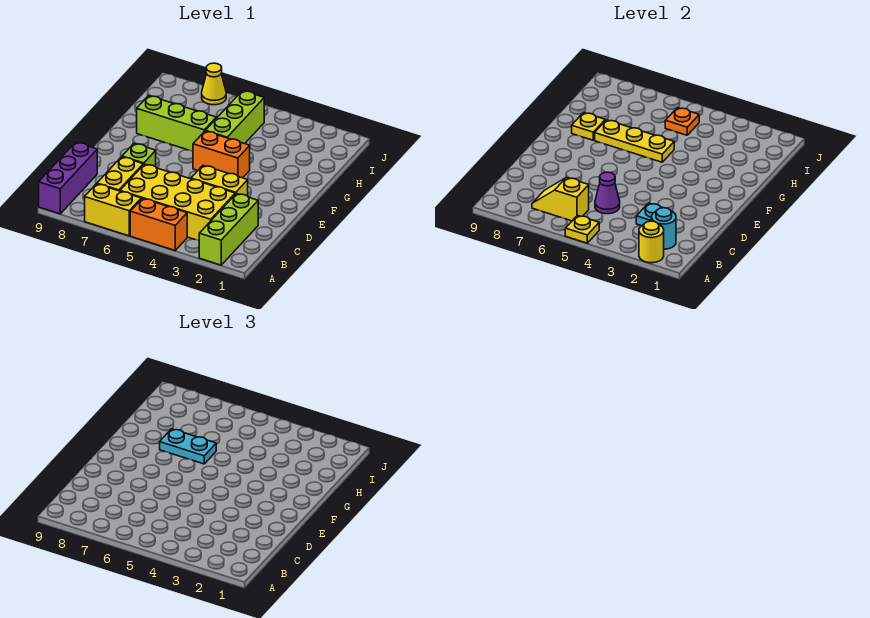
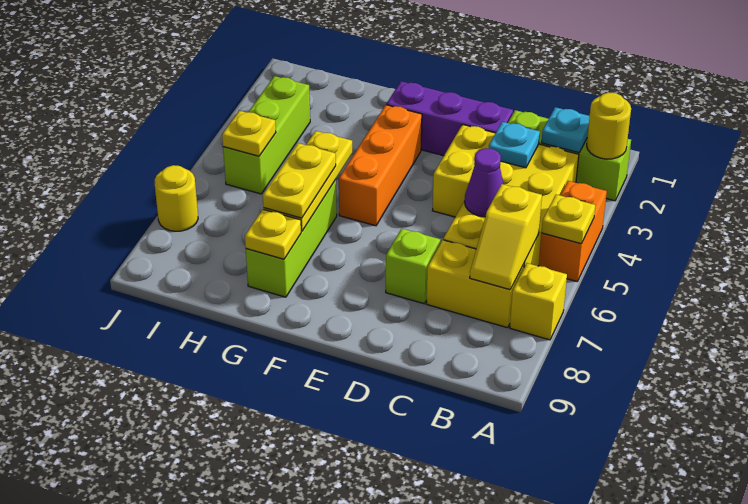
yellow brick A6:A7 level 1 -> yellow brick A7 level 1
purple brick A9:C9 level 1 -> purple brick D2:F2 level 1
cyan round brick B2 level 2 -> cyan plate B2 level 2
orange brick F4:F5 level 1 -> orange brick F3:F5 level 1
lime brick G5:I5 level 1 -> lime brick I3:I5 level 1
cyan plate G6:G7 level 3 -> yellow plate G6:G7 level 3
orange plate I5 level 2 -> yellow plate I5 level 2
yellow cone J7 level 1 -> yellow round brick J7 level 1

